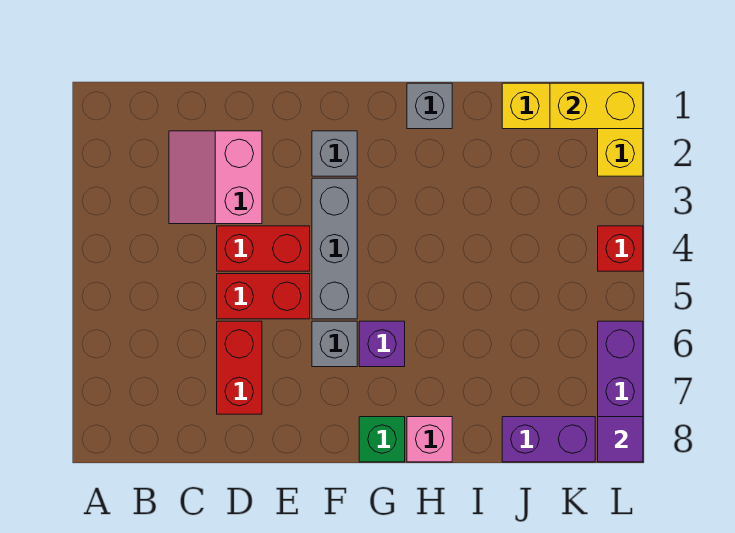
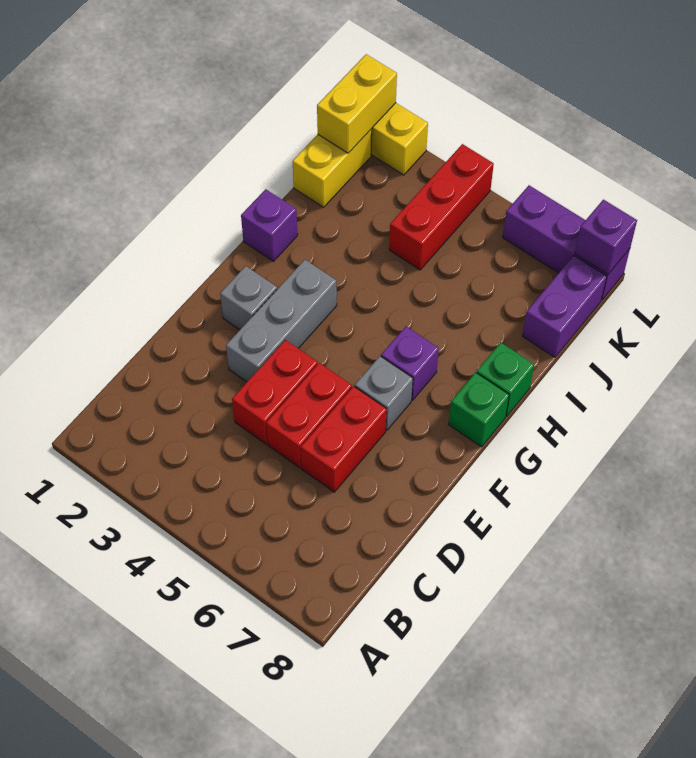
pink slope C2:D3 level 1 top D -> none
red brick D6:D7 level 1 -> red brick D6:E6 level 1
grey brick F3:F5 level 1 -> grey brick E3:G3 level 1
grey brick H1 level 1 -> purple brick H1 level 1
pink brick H8 level 1 -> green brick H8 level 1
red brick L4 level 1 -> red brick J4:L4 level 1
purple tile L8 level 2 -> purple brick L8 level 2

